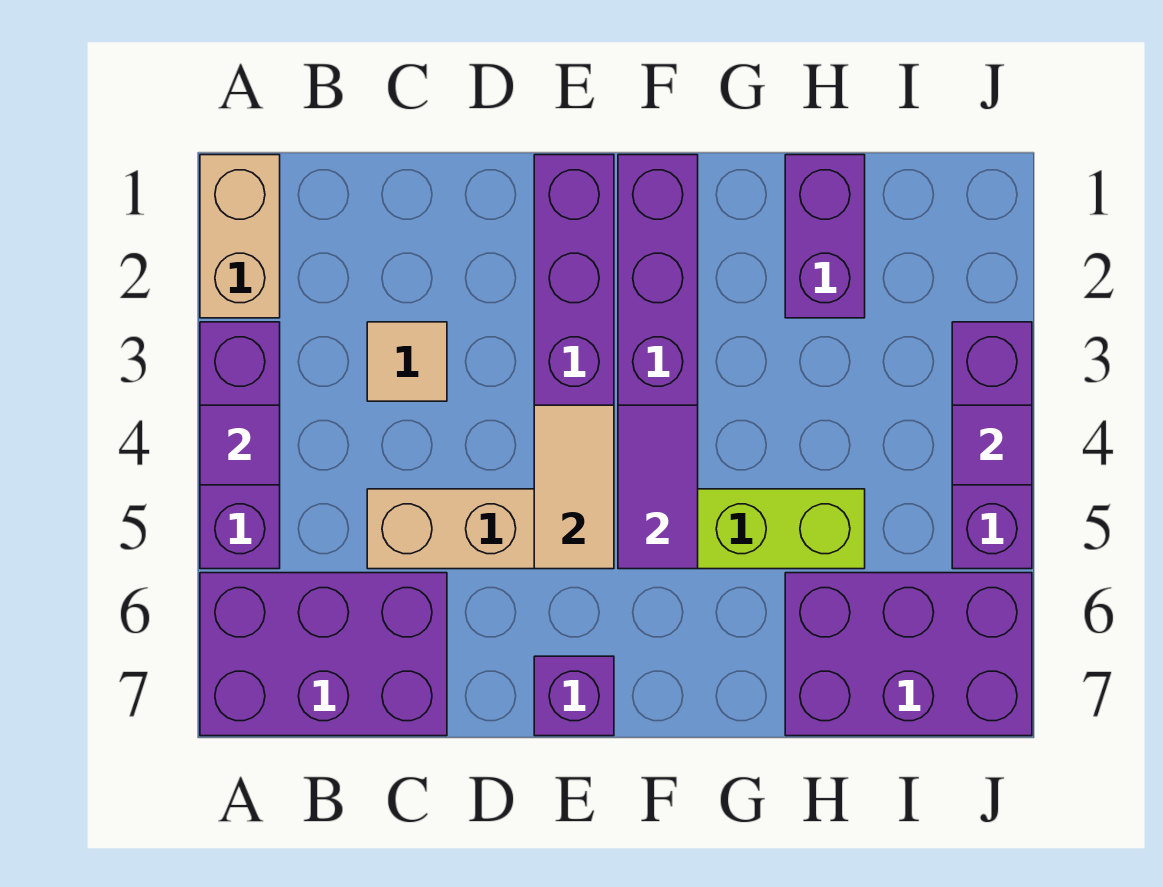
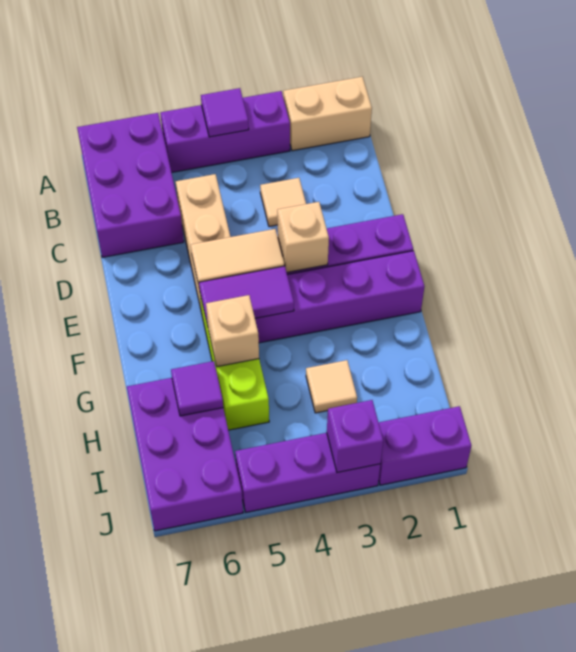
none -> tan brick E3 level 2
purple brick E7 level 1 -> purple brick J3 level 2
none -> tan brick G5 level 2
purple brick H1:H2 level 1 -> purple brick J1:J2 level 1
none -> tan tile H3 level 1
purple tile J4 level 2 -> purple tile H6 level 2

